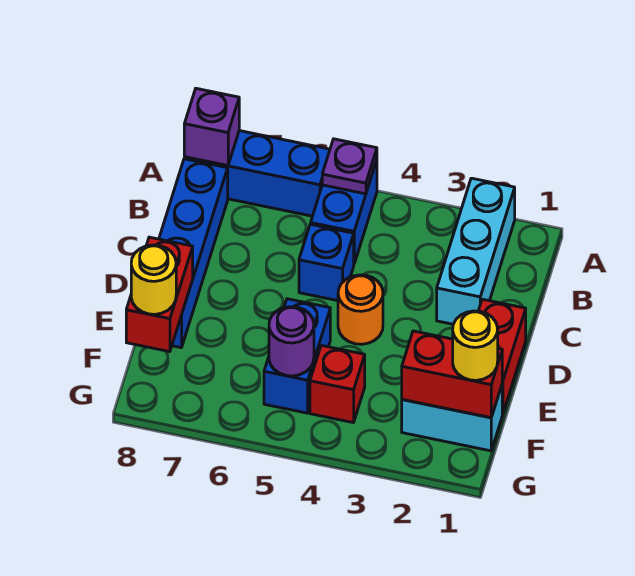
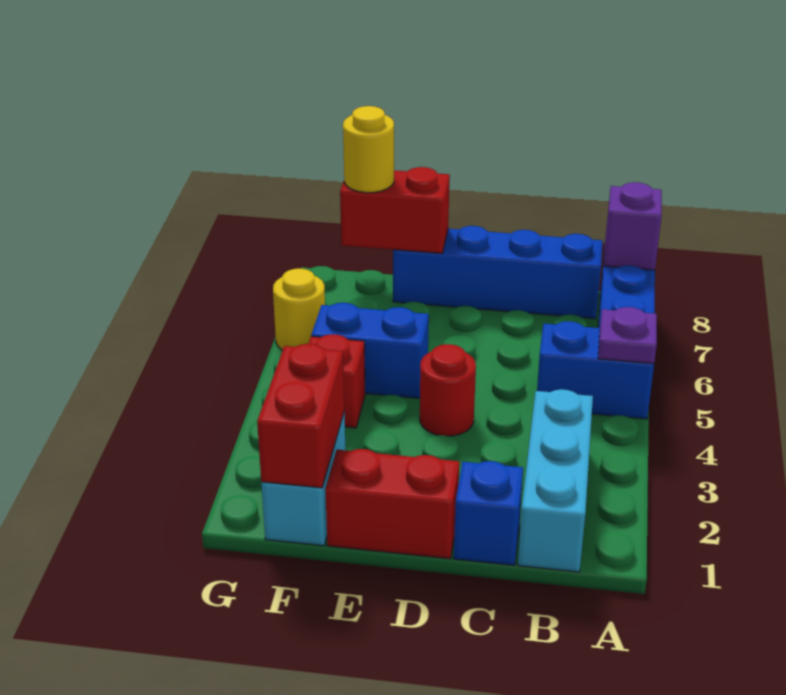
cyan brick A2:C2 level 1 -> cyan brick B1:B3 level 1
blue brick C5 level 1 -> blue brick C1 level 1
orange round brick D4 level 1 -> red round brick D4 level 1
yellow round brick F1 level 3 -> yellow round brick G6 level 1
purple round brick F5 level 2 -> none

